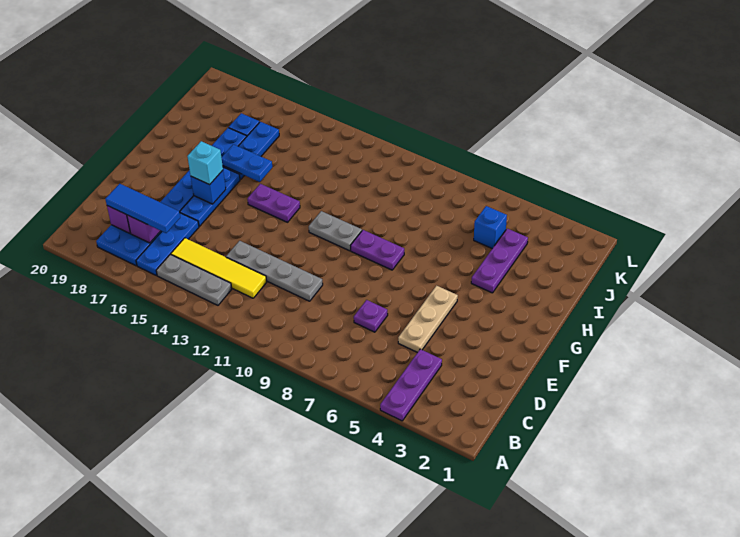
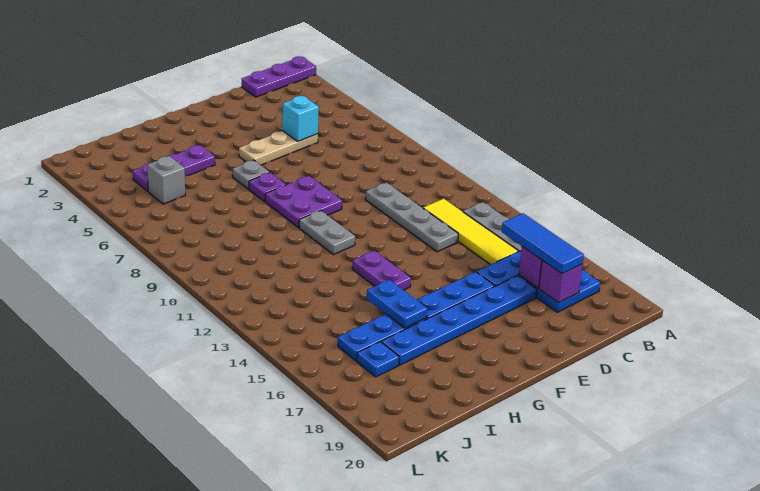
purple plate A4:C4 level 1 -> purple plate A1:C1 level 1
purple plate D7 level 1 -> purple plate G7 level 1
blue brick F16 level 2 -> none
cyan brick F16 level 3 -> cyan brick D5 level 2
none -> grey plate G6 level 1
purple plate G8:G9 level 1 -> purple plate F8:G9 level 1
blue brick J5 level 1 -> grey brick J5 level 1

